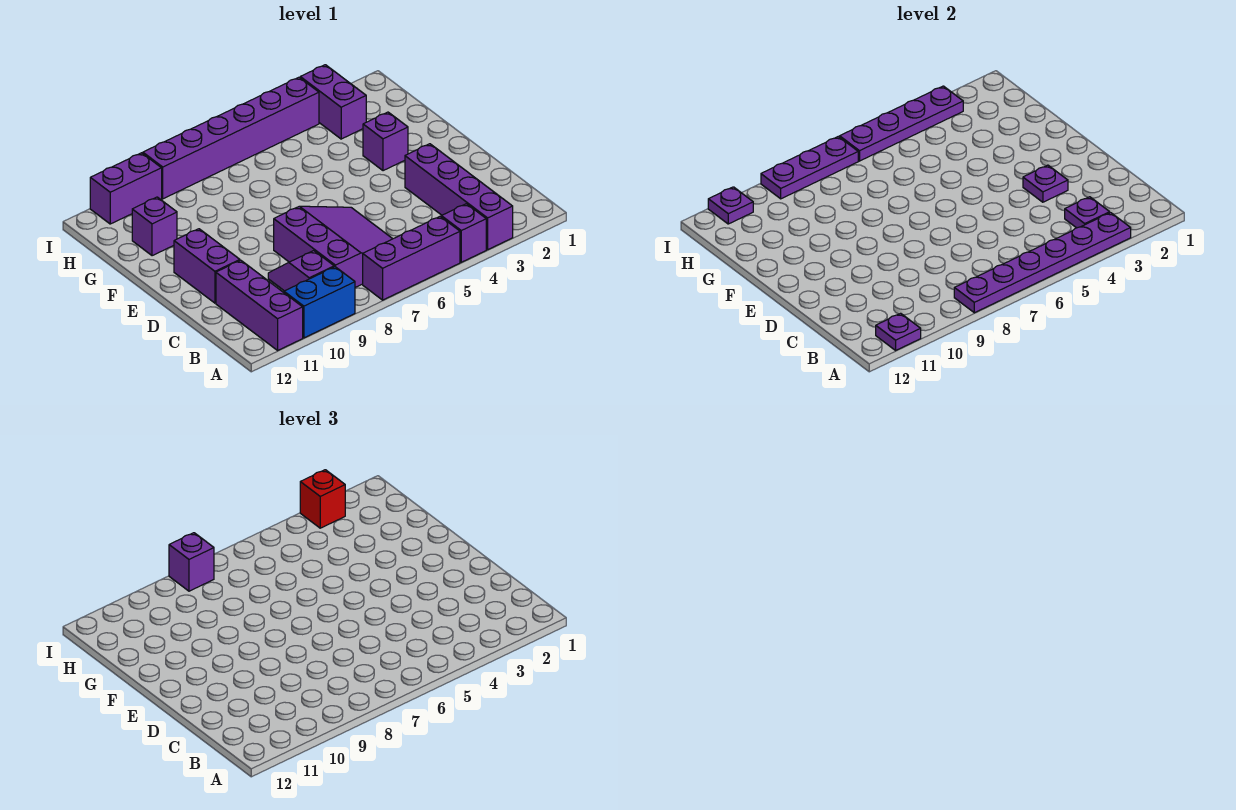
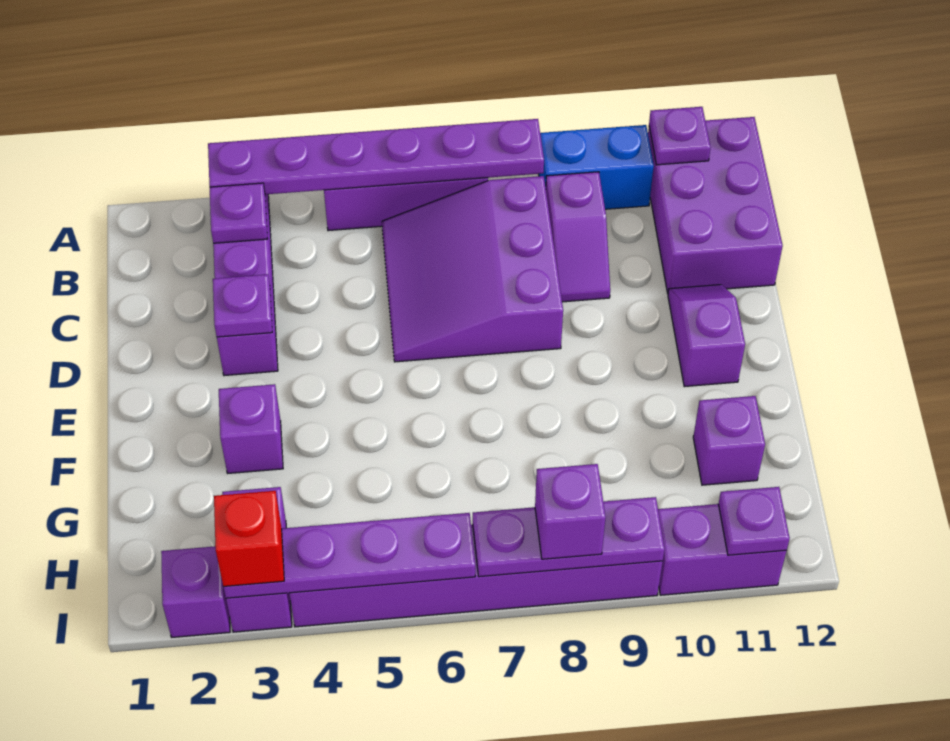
purple brick A4 level 1 -> purple brick I2 level 1
purple brick A11:C11 level 1 -> purple brick A11:C12 level 1
purple brick D11:E11 level 1 -> purple slope D11:E11 level 1 top E

